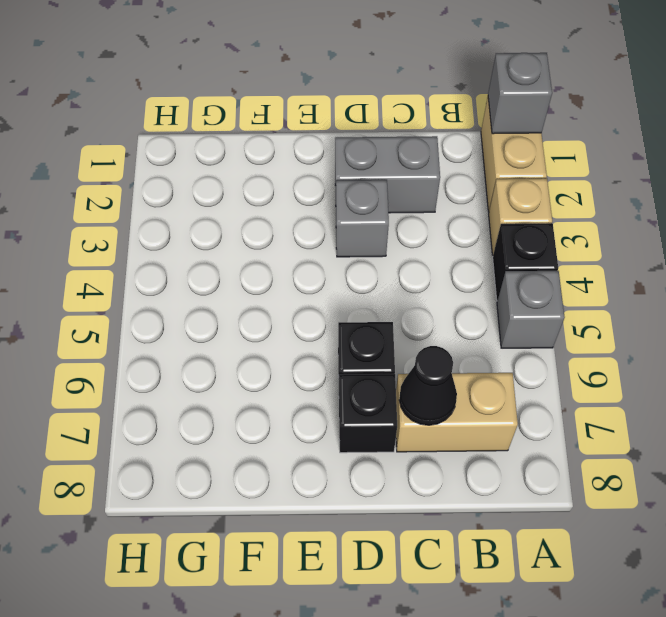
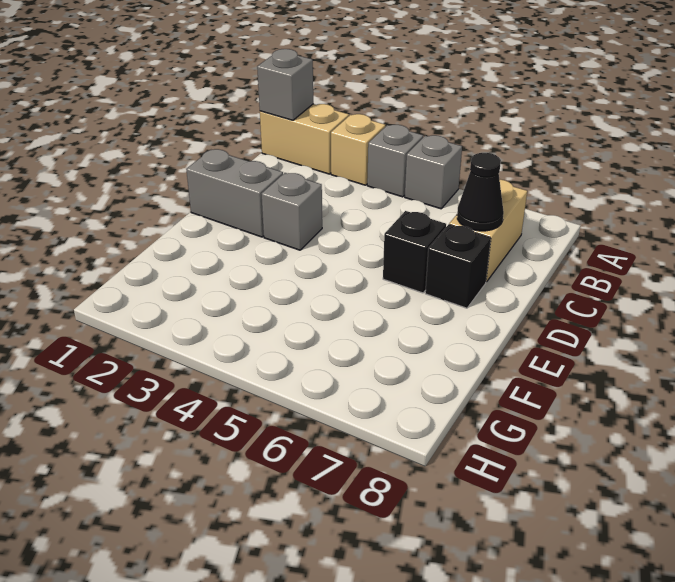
black brick A4 level 1 -> grey brick A4 level 1
grey brick C2:D2 level 1 -> grey brick D1:D2 level 1

